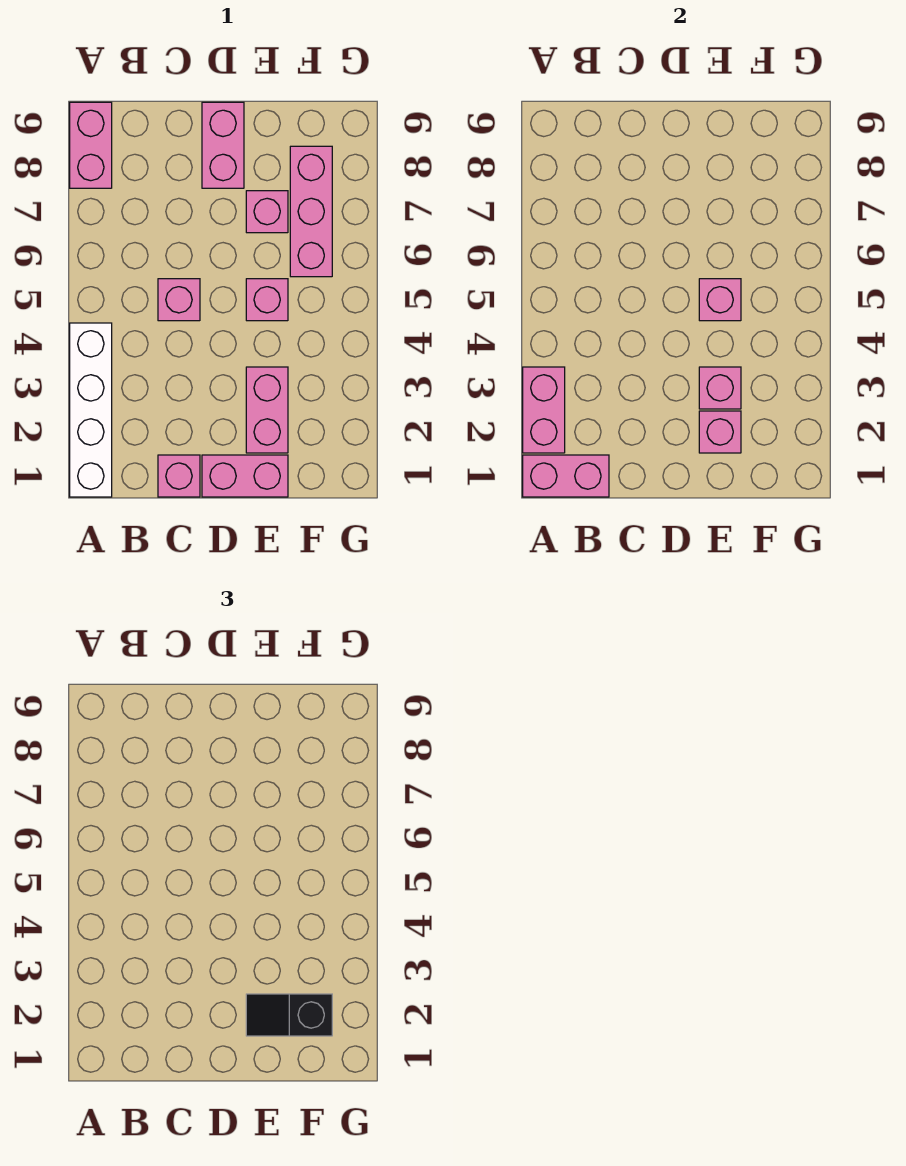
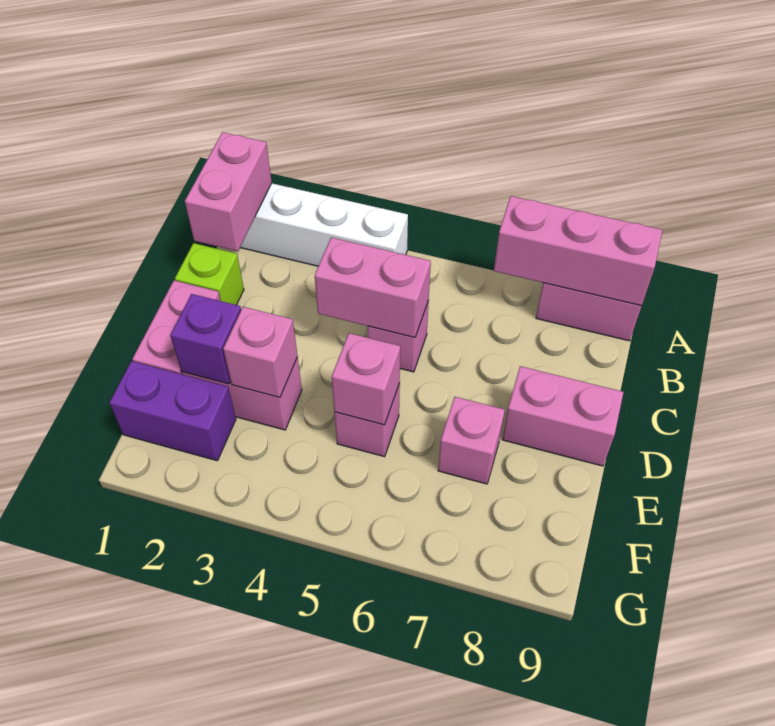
pink brick A2:A3 level 2 -> pink brick C4:C5 level 2
pink brick C1 level 1 -> lime brick C1 level 1
pink brick E2 level 2 -> purple brick E2 level 2
black slope E2:F2 level 3 top F -> none
none -> purple brick F1:F2 level 1
pink brick F6:F8 level 1 -> pink brick A7:A9 level 2

